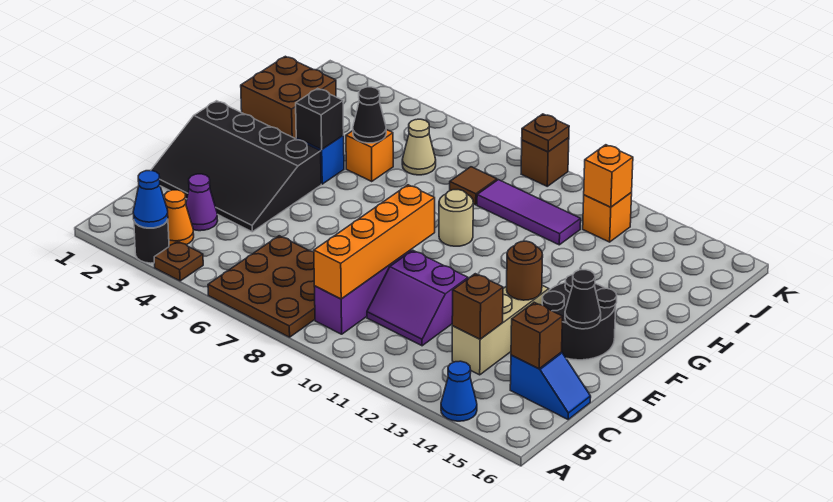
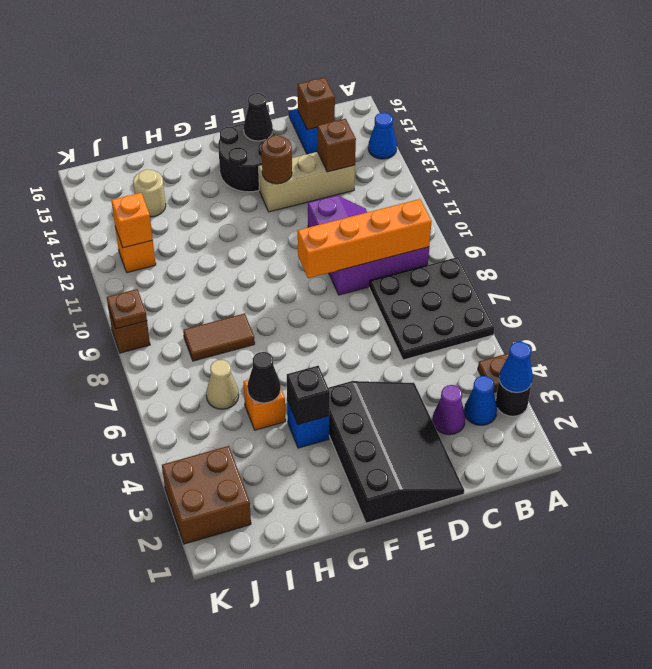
brown plate A6:C8 level 1 -> black plate A6:C8 level 1
orange cone B3 level 1 -> blue cone B3 level 1
tan round brick G9 level 1 -> tan round brick I14 level 1
brown brick H1:I2 level 1 -> brown brick J2:K3 level 1
brown tile I8 level 1 -> brown tile H8:I8 level 1
purple tile I9:I11 level 1 -> none

